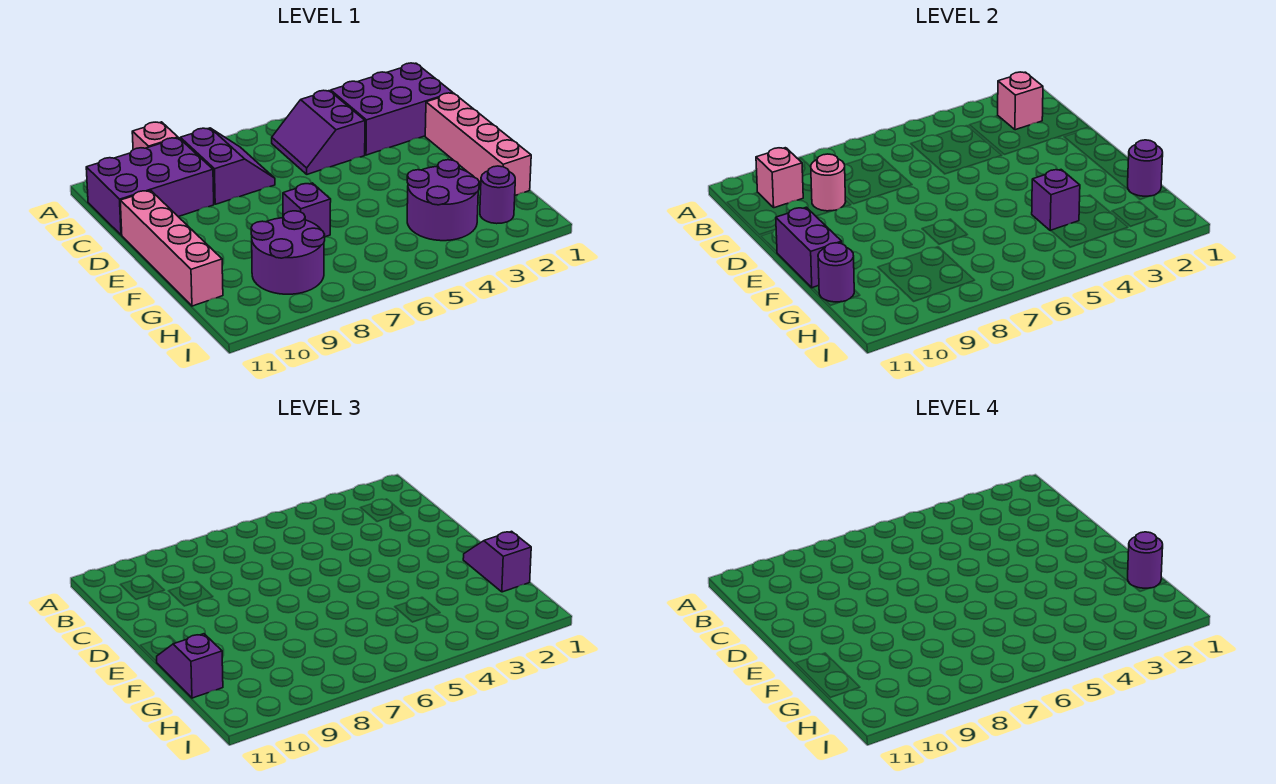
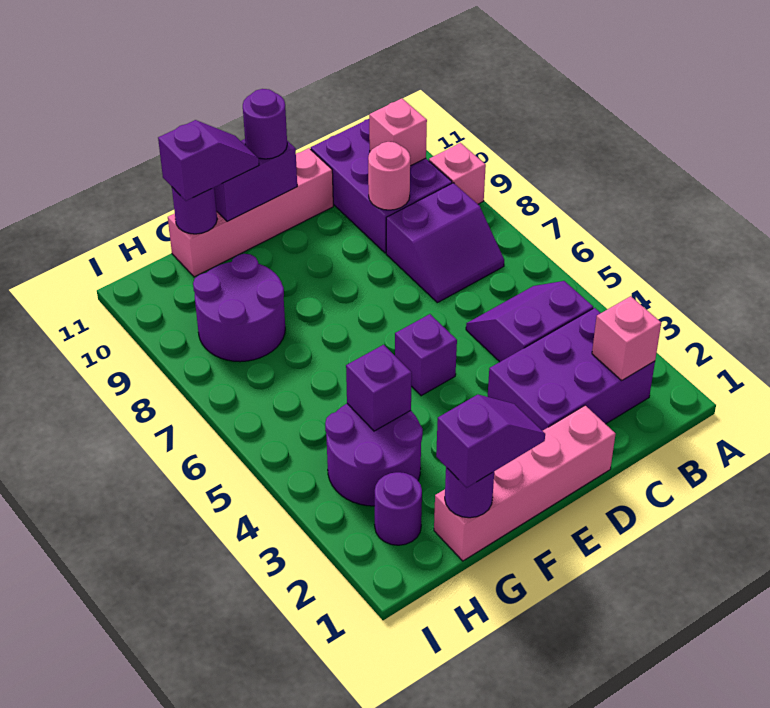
purple brick B1:C3 level 1 -> purple brick B2:D3 level 1
purple brick F7 level 1 -> purple brick E5 level 1
purple round brick G1 level 4 -> purple round brick E11 level 3

